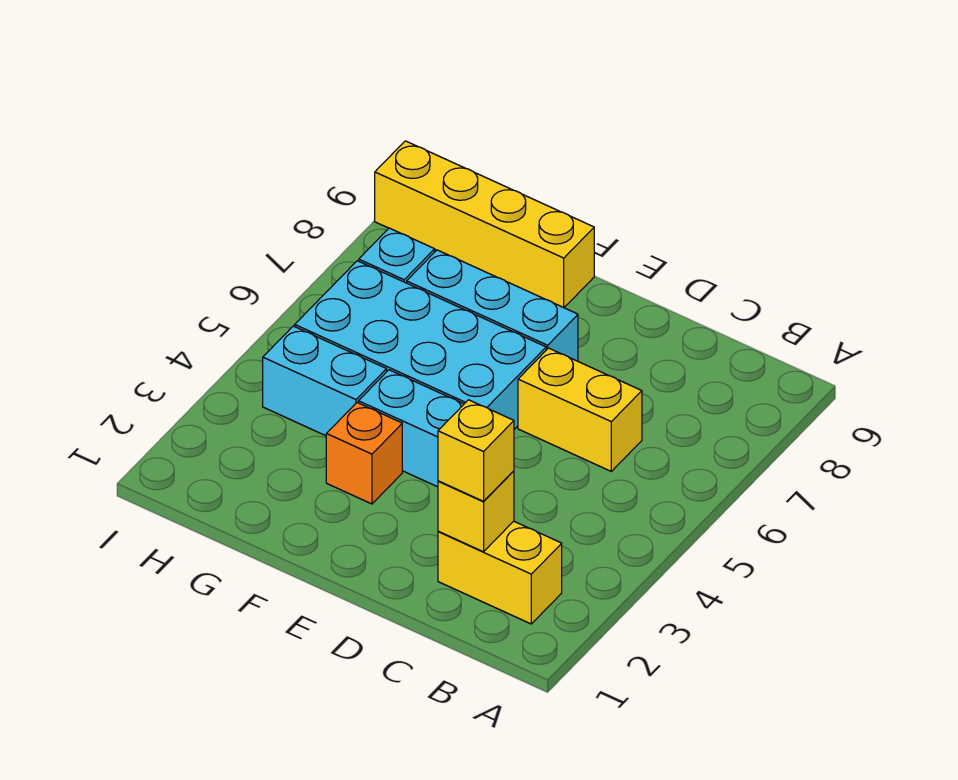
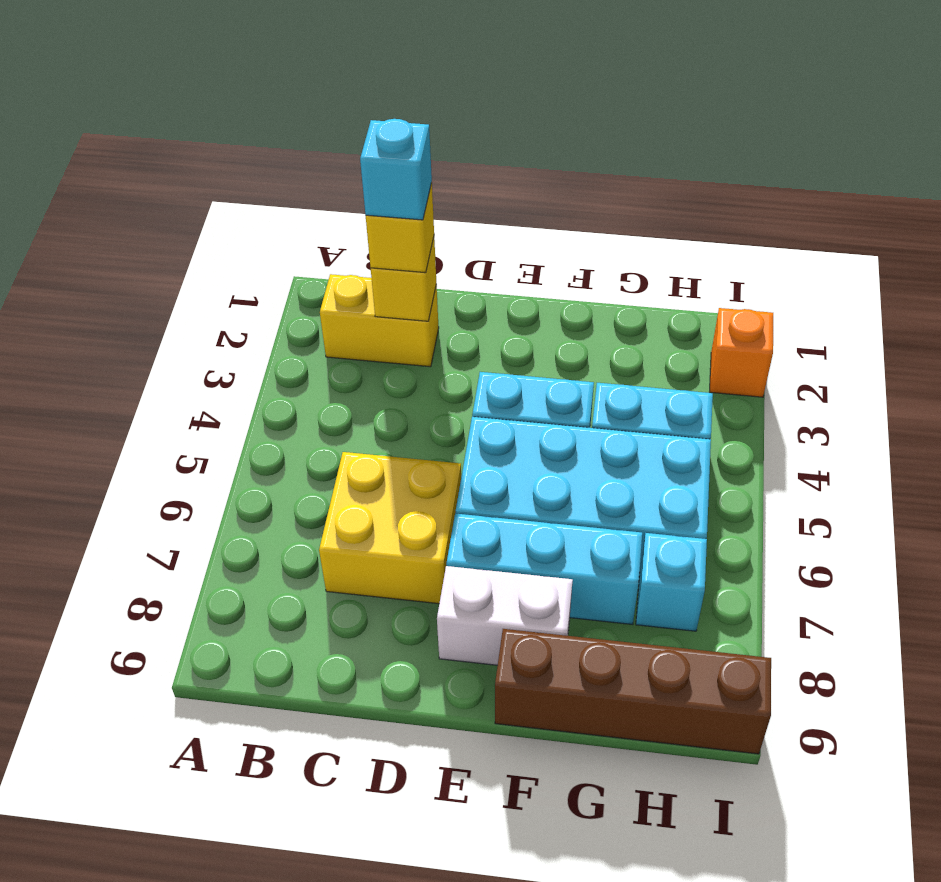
none -> cyan brick C2 level 4
yellow brick C6:D6 level 1 -> yellow brick C6:D7 level 1
none -> white brick E8:F8 level 1
orange brick F3 level 1 -> orange brick I2 level 1
yellow brick F9:I9 level 1 -> brown brick F9:I9 level 1

